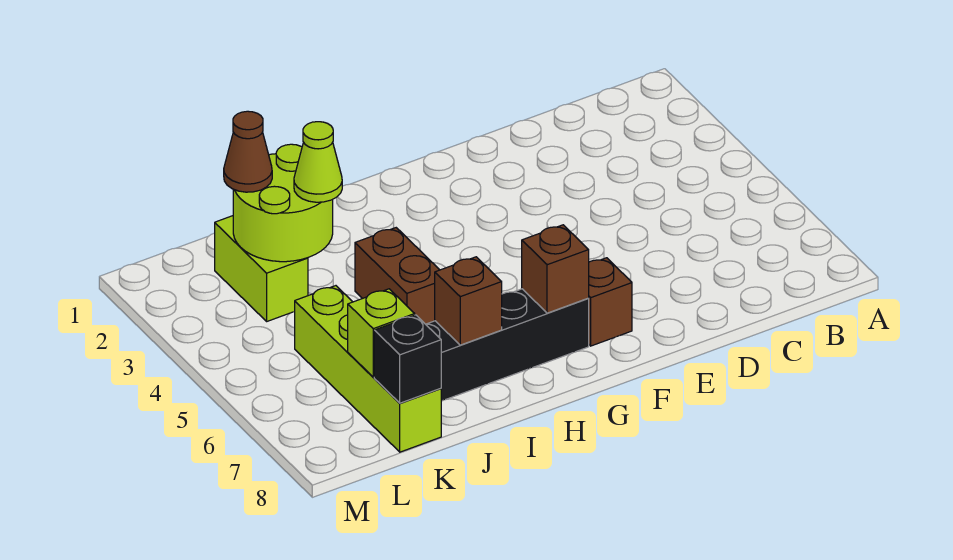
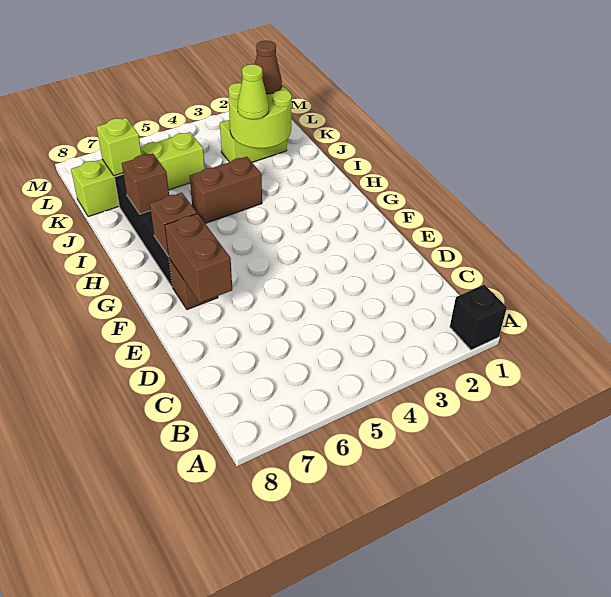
none -> brown brick E7:F7 level 2
black brick K8 level 2 -> black brick A1 level 1

